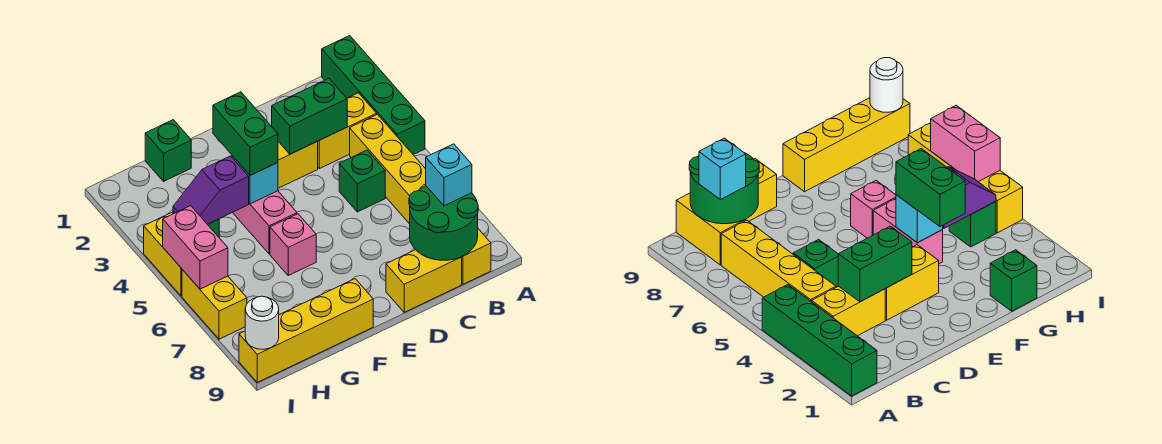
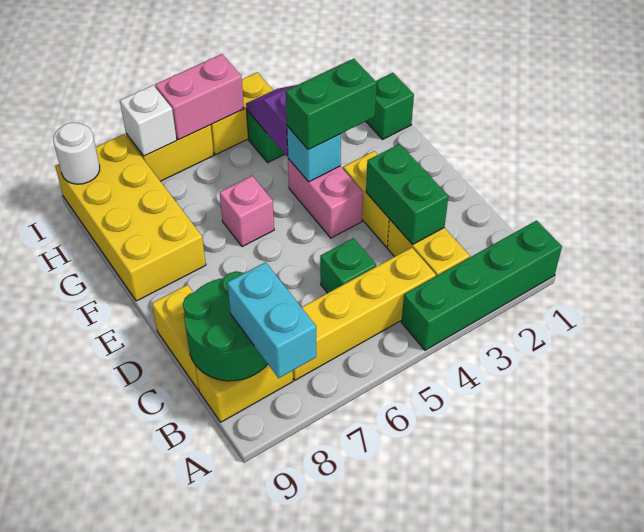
cyan brick B8 level 3 -> cyan brick A8:B8 level 3
pink brick F4:F5 level 1 -> pink brick E4:F4 level 1
yellow brick F9:I9 level 1 -> yellow brick F8:I9 level 1
none -> white brick I7 level 2

